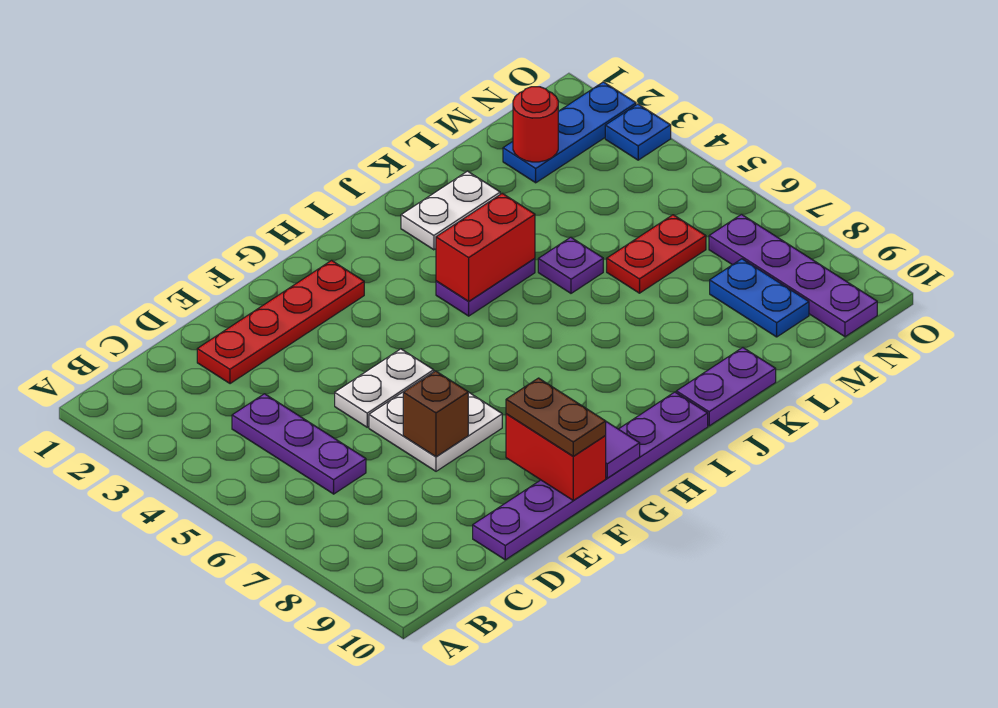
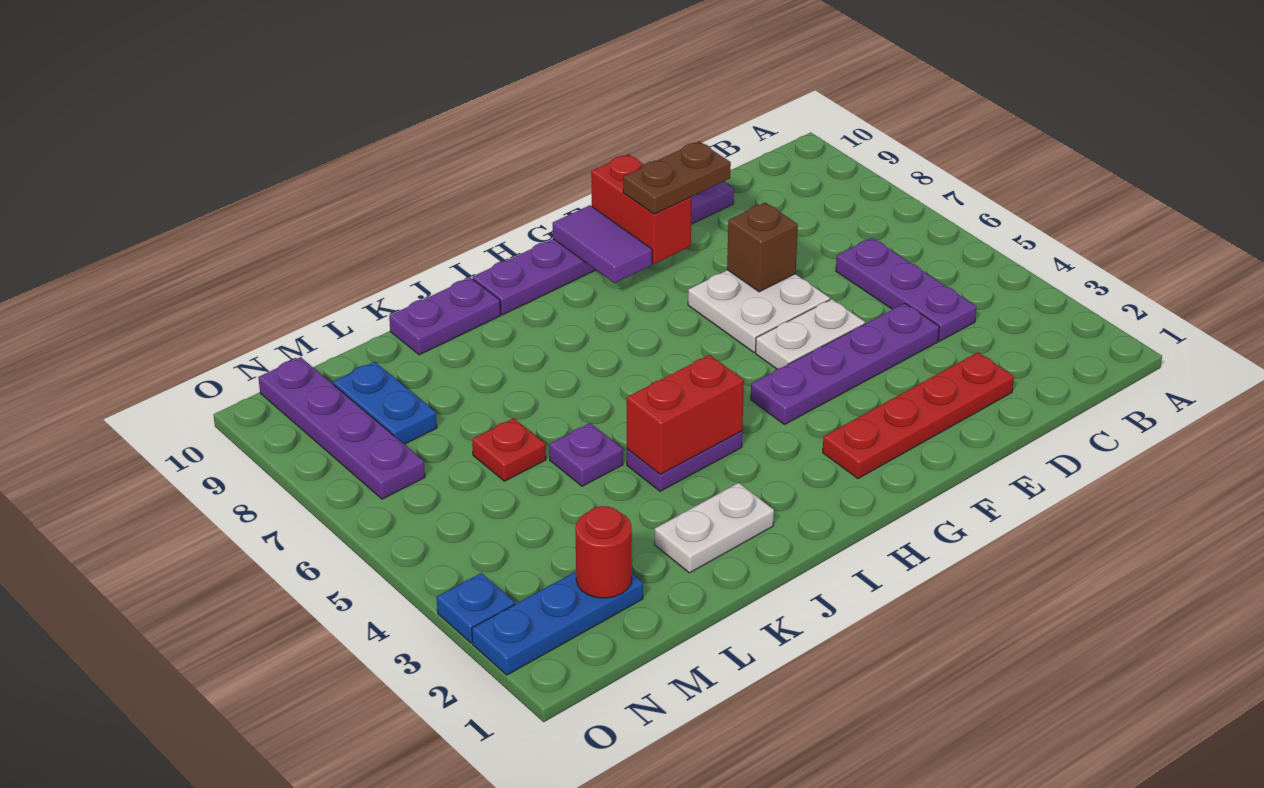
none -> purple plate D4:G4 level 1
brown plate F9:F10 level 3 -> brown plate E9:F9 level 3
red plate L6:M6 level 1 -> red plate L6 level 1

